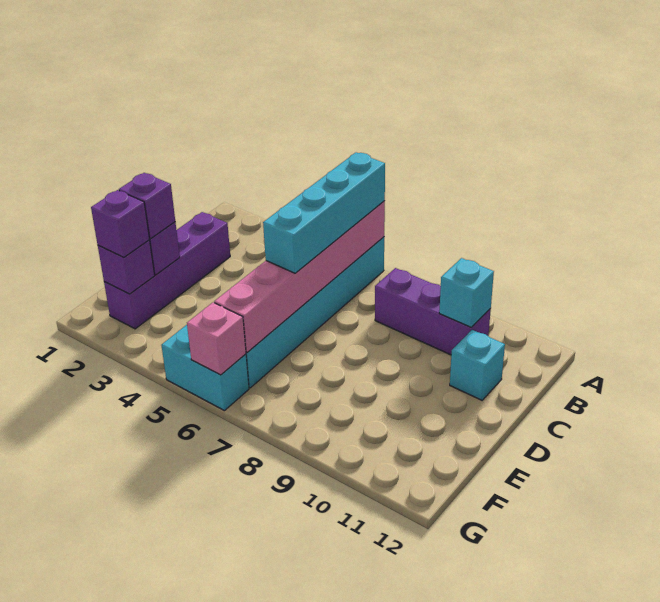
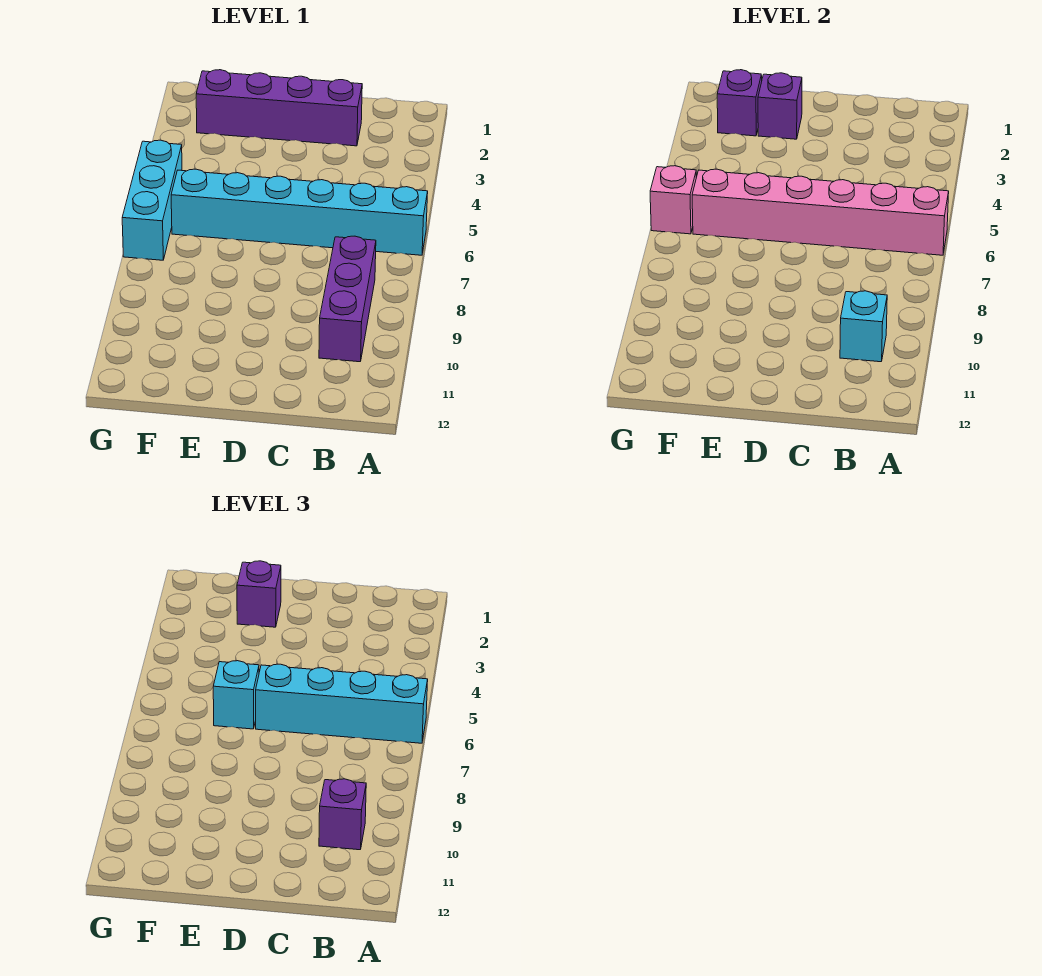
cyan brick C11 level 1 -> cyan brick E6 level 3
purple brick F2 level 3 -> purple brick B10 level 3
cyan brick G5:G6 level 1 -> cyan brick G5:G7 level 1

